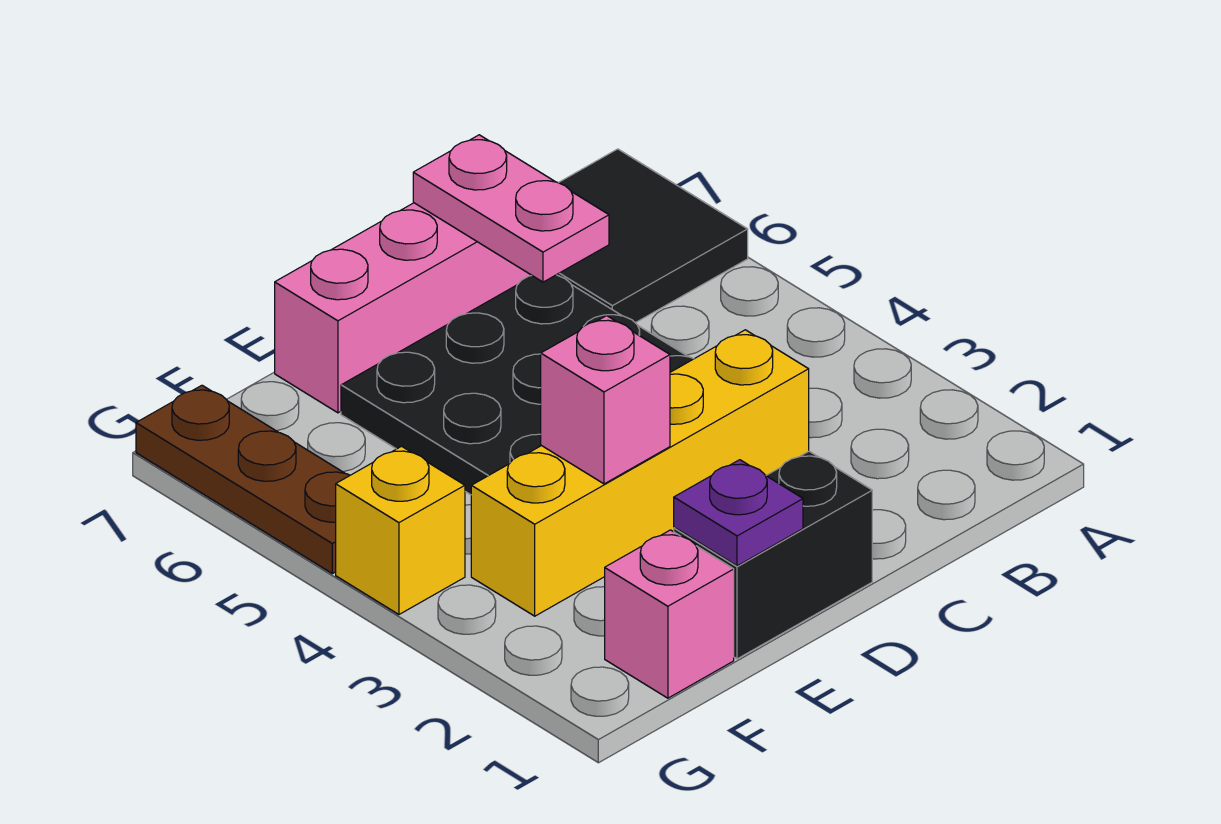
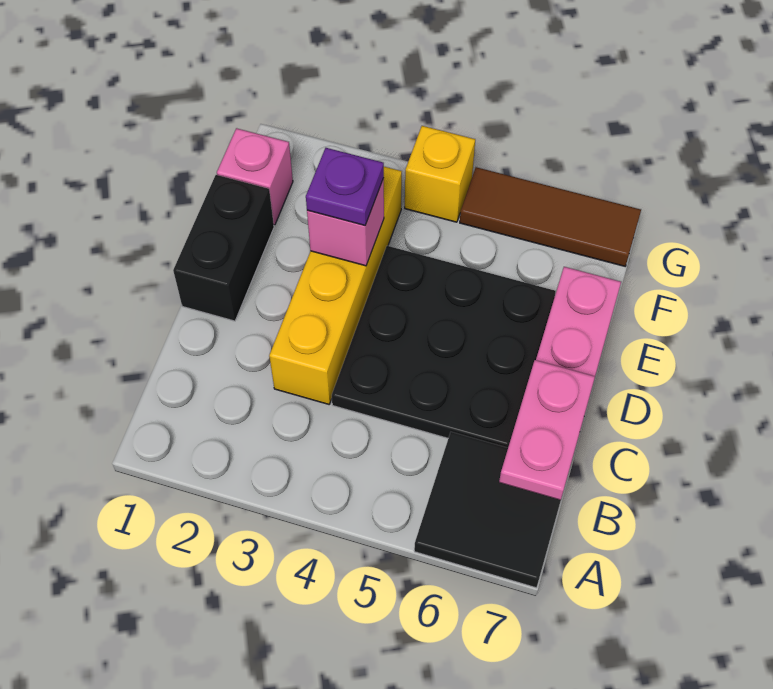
pink plate C6:C7 level 2 -> pink plate B7:C7 level 2
purple plate E1 level 2 -> purple plate E3 level 3
brown plate G5:G7 level 1 -> brown tile G5:G7 level 1

